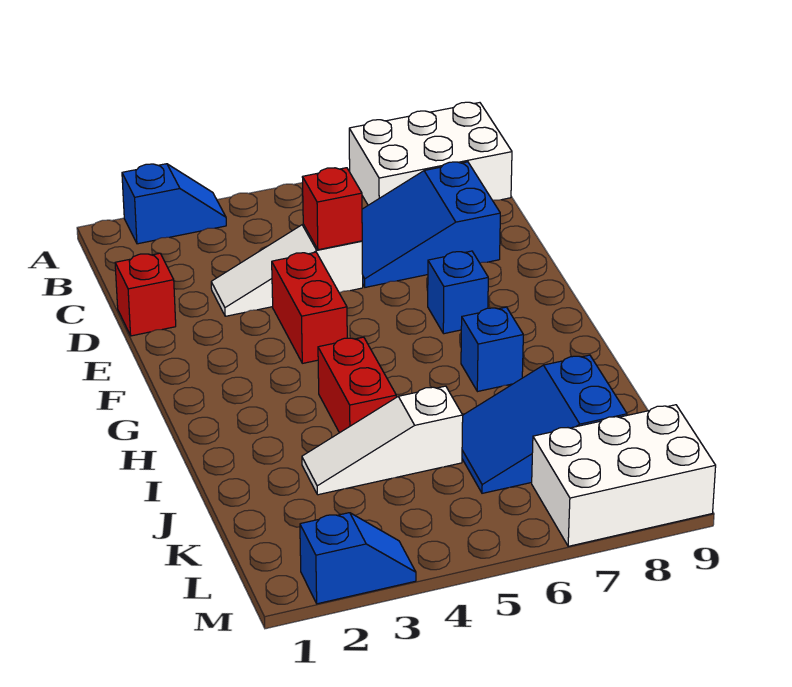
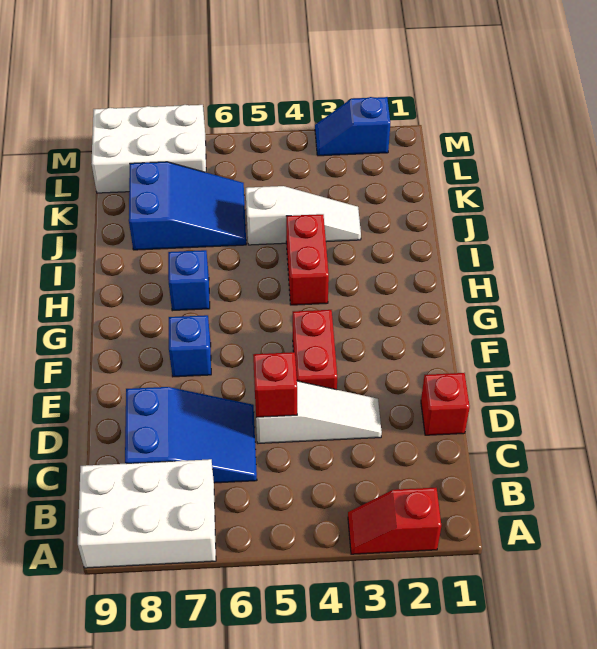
blue slope A2:A3 level 1 top 2 -> red slope A2:A3 level 1 top 2

